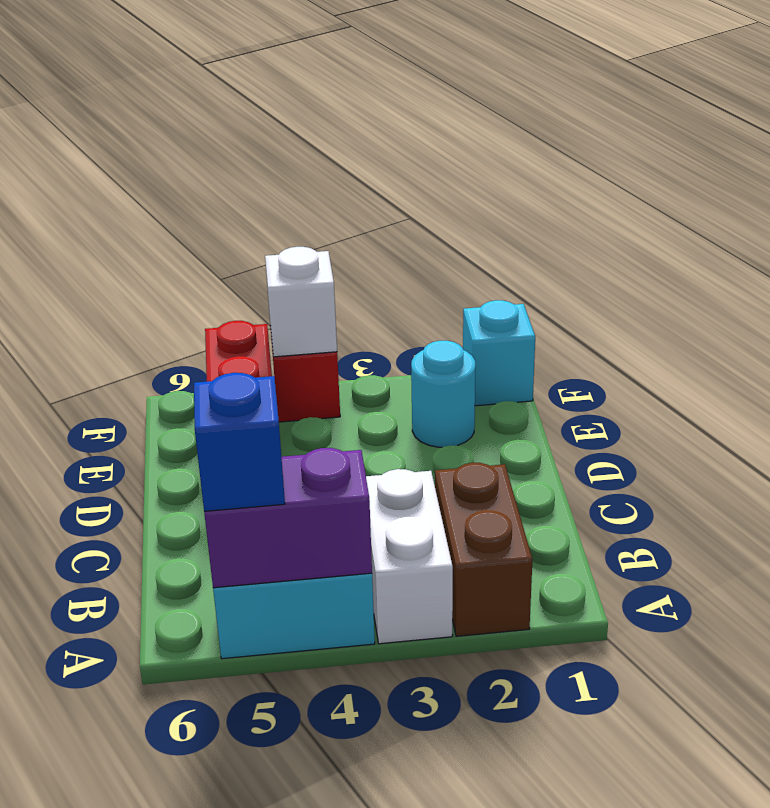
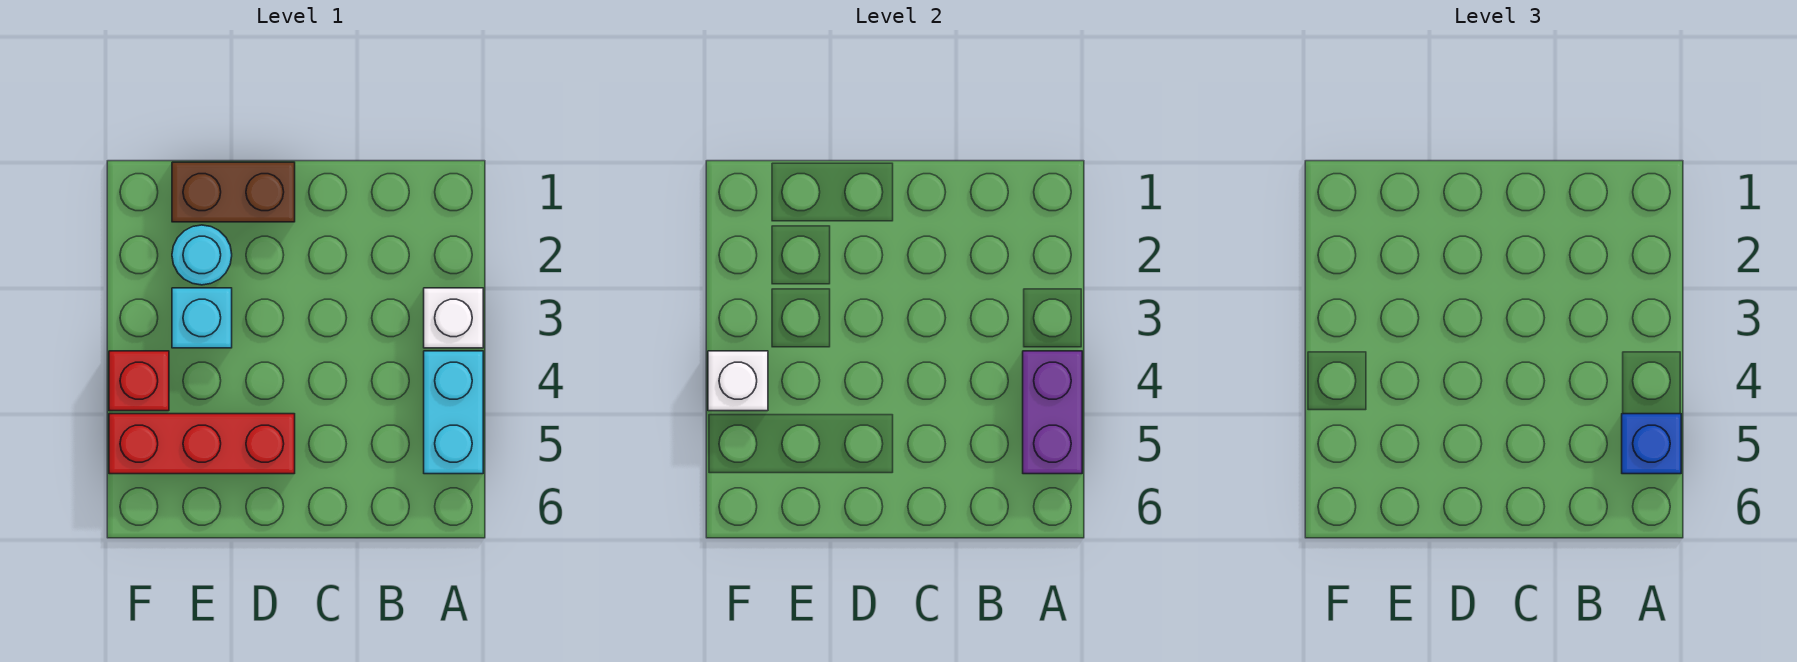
brown brick A2:B2 level 1 -> brown brick D1:E1 level 1
white brick A3:B3 level 1 -> white brick A3 level 1
cyan brick F1 level 1 -> cyan brick E3 level 1

